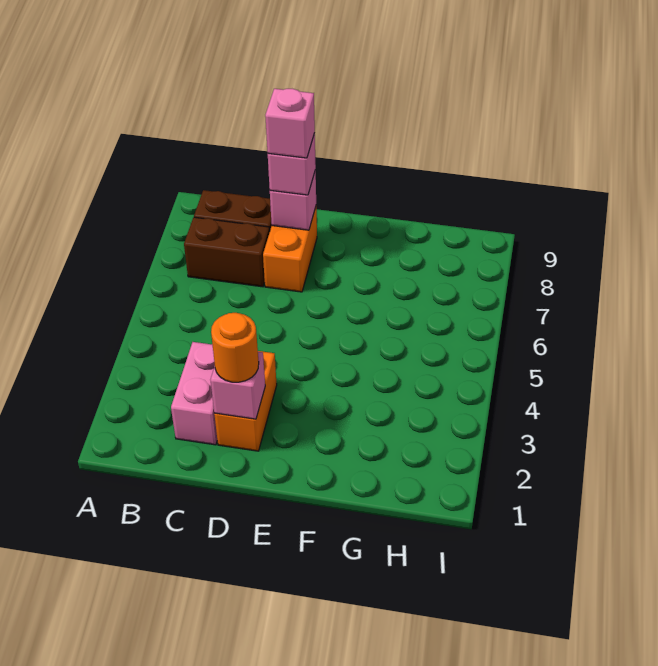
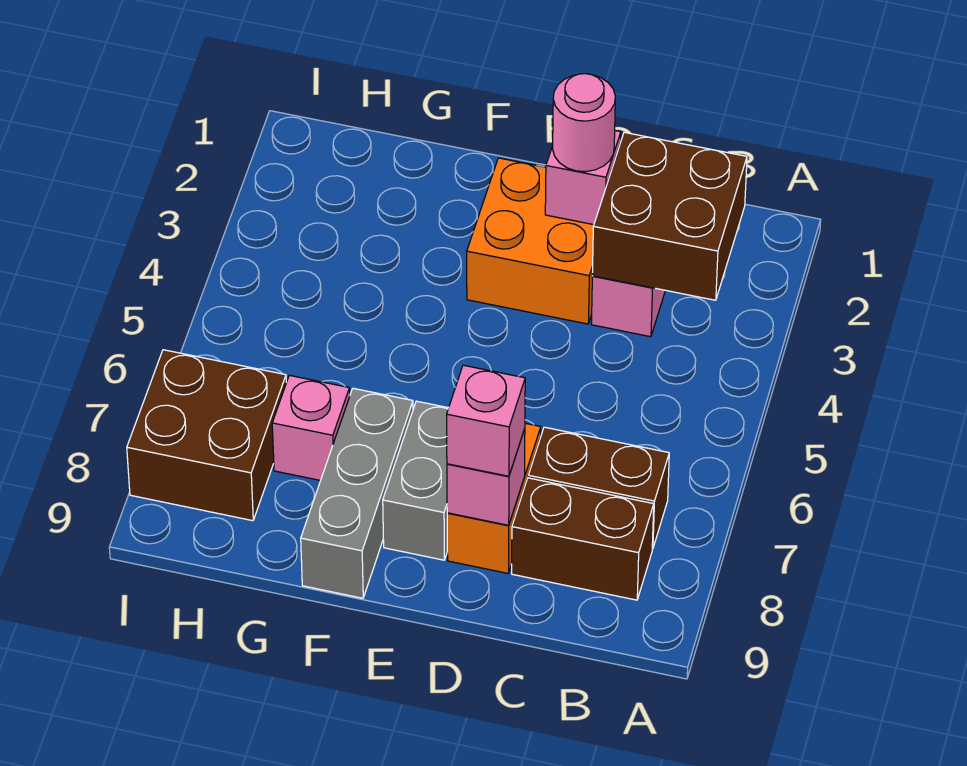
none -> brown brick B2:C3 level 2
orange brick D2:D3 level 1 -> orange brick D2:E3 level 1
orange round brick D2 level 3 -> pink round brick D2 level 3
pink brick D8 level 4 -> pink brick G7 level 1
none -> grey brick E7:E8 level 1
none -> grey brick F7:F9 level 1
none -> brown brick H7:I8 level 1

